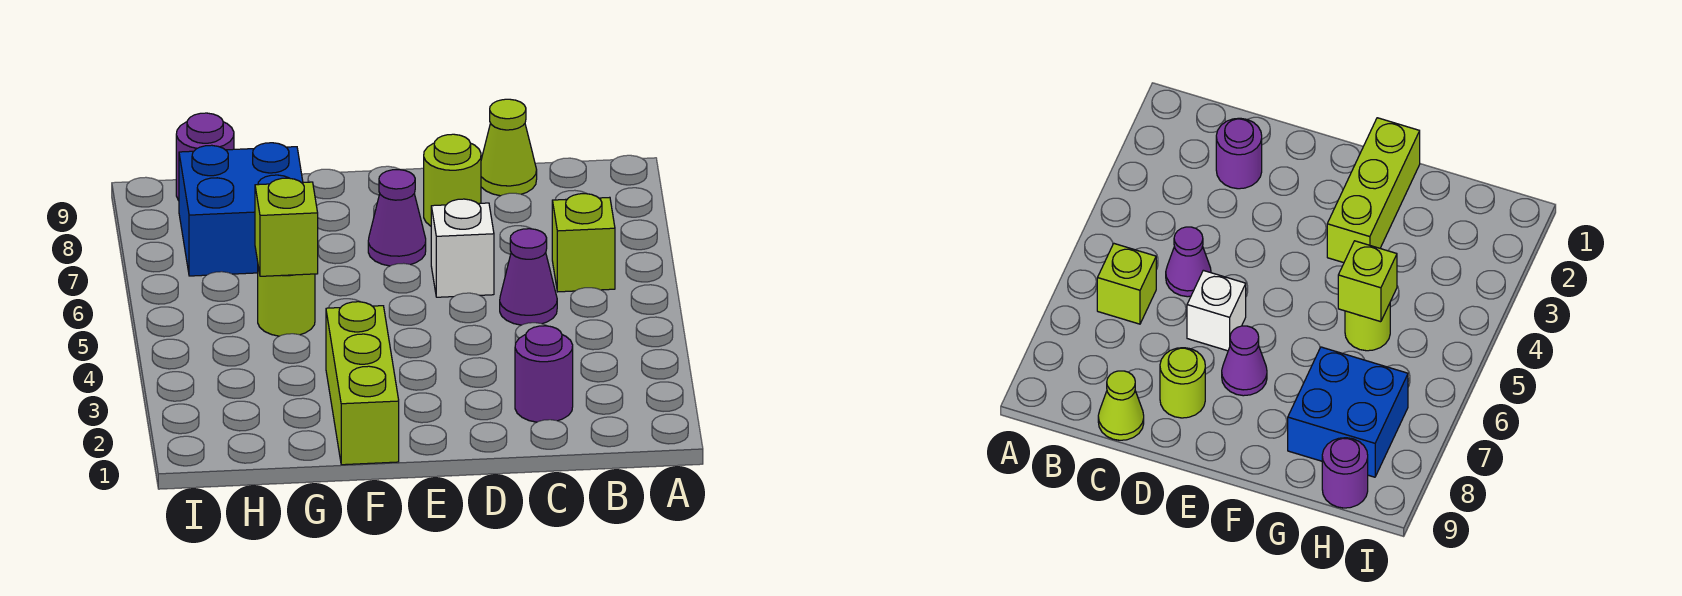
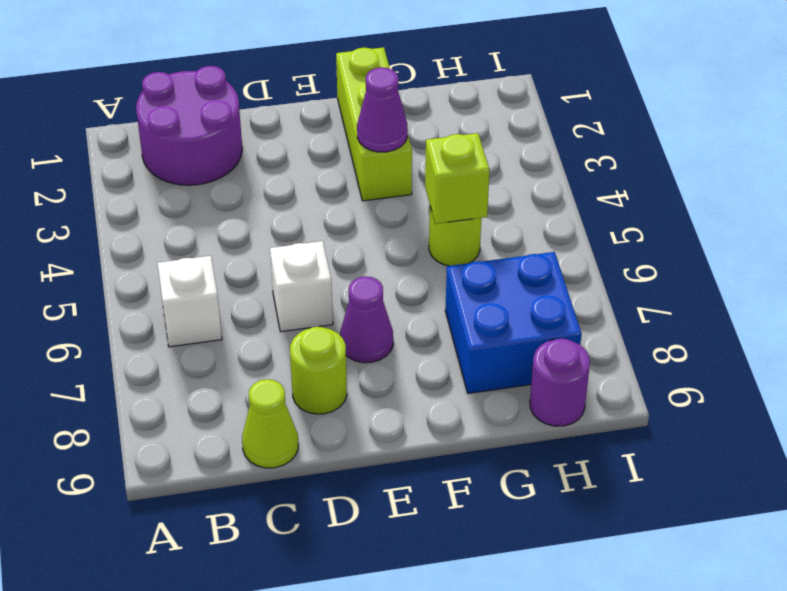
lime brick B6 level 1 -> white brick B6 level 1
purple round brick C2 level 1 -> purple round brick B1:C2 level 1
purple cone C5 level 1 -> purple cone F3 level 2

